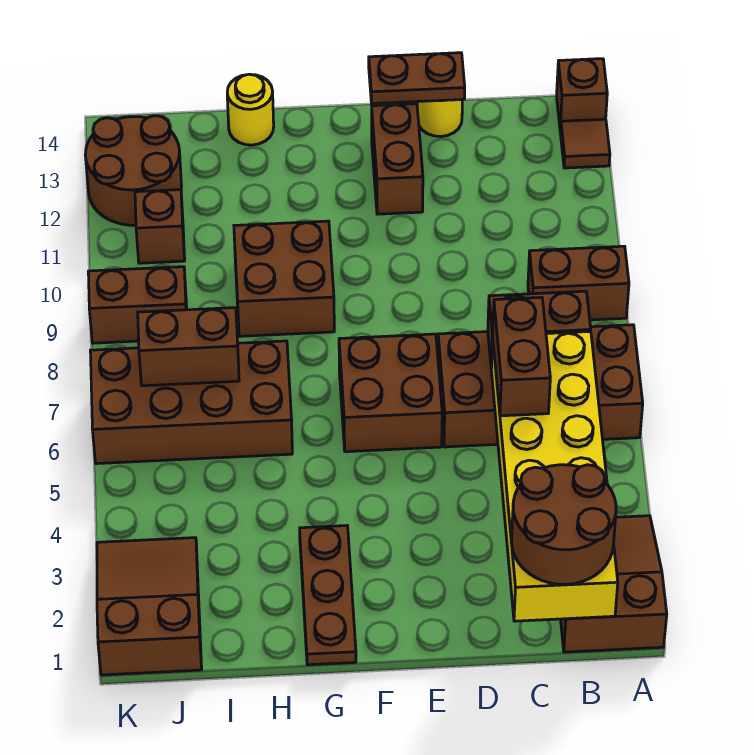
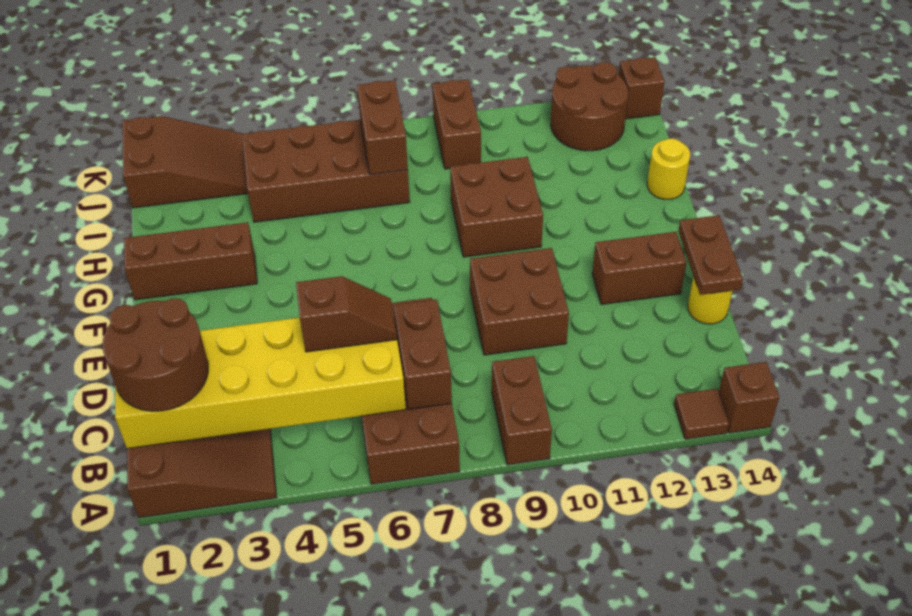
brown brick C5:C6 level 3 -> brown slope C5:C6 level 3 top 5
brown brick E6:F7 level 1 -> brown brick D9:E10 level 1
brown plate G1:G3 level 1 -> brown brick G1:G3 level 1
brown brick H6:K7 level 1 -> brown brick I4:J7 level 1
brown brick J11 level 1 -> brown brick K14 level 1

